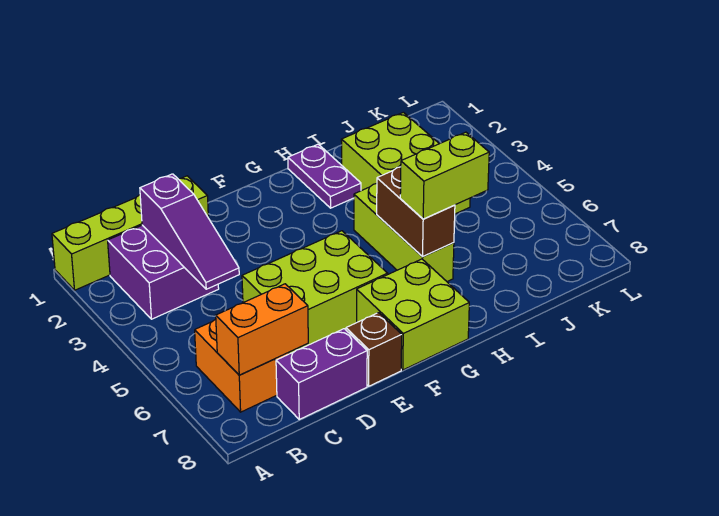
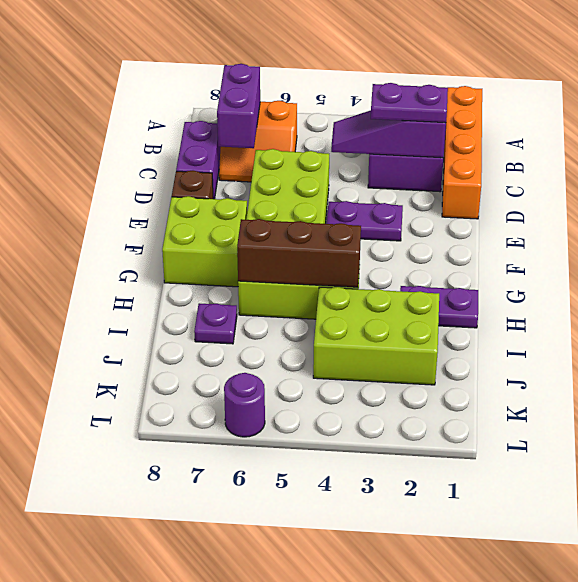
lime brick A1:D1 level 1 -> orange brick A1:D1 level 1
orange brick B7:C7 level 2 -> purple brick B7:C7 level 2
none -> purple plate C2:C3 level 3
none -> purple plate E3:E4 level 1
brown brick H5:H6 level 2 -> brown brick H4:H6 level 2
lime brick H6:I6 level 3 -> none
none -> purple plate I7 level 1
none -> purple round brick L6 level 1

